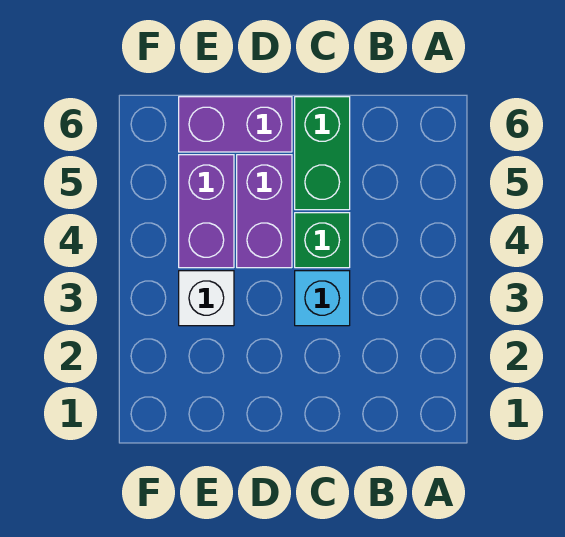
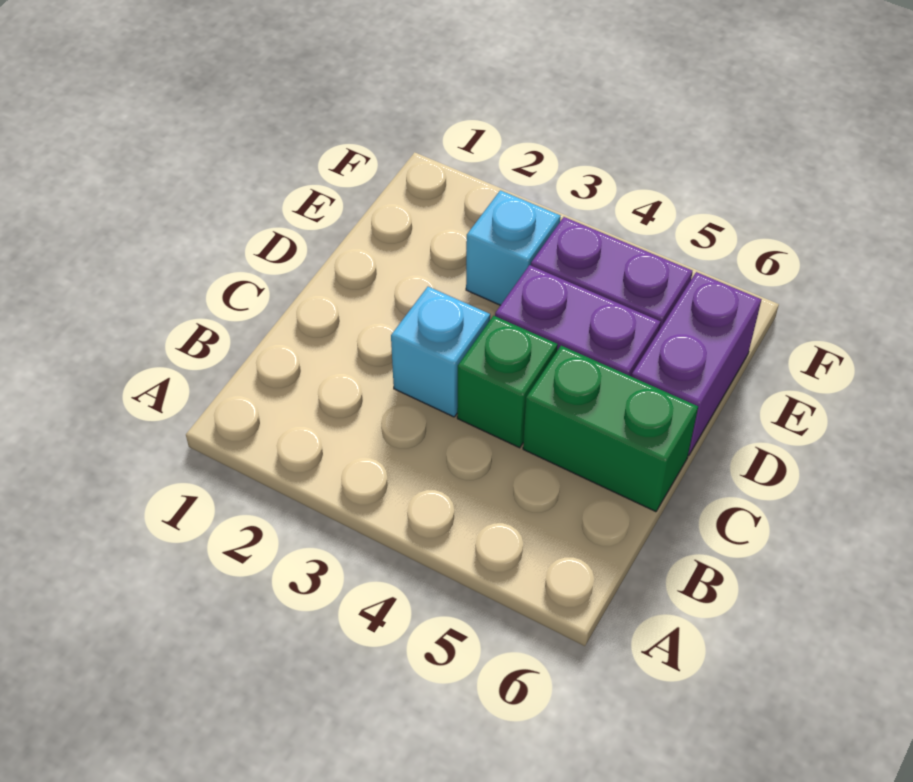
white brick E3 level 1 -> cyan brick E3 level 1

